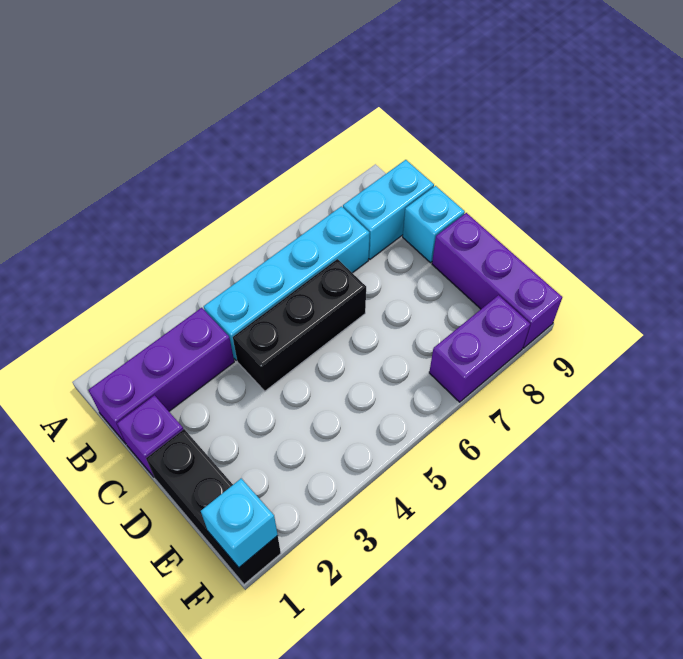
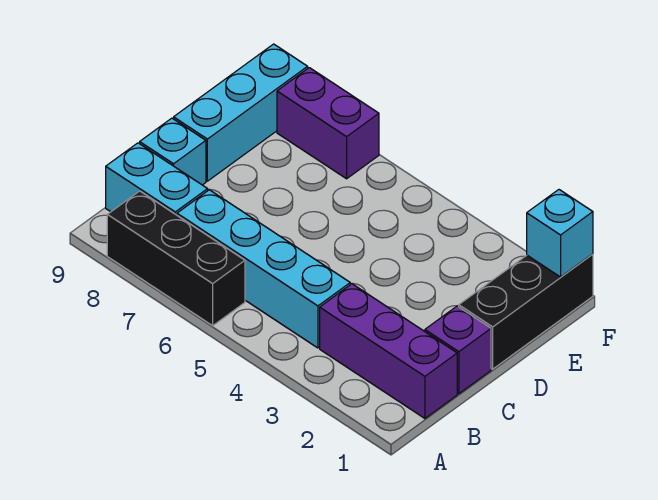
black brick C4:C6 level 1 -> black brick A6:A8 level 1
purple brick D9:F9 level 1 -> cyan brick D9:F9 level 1

